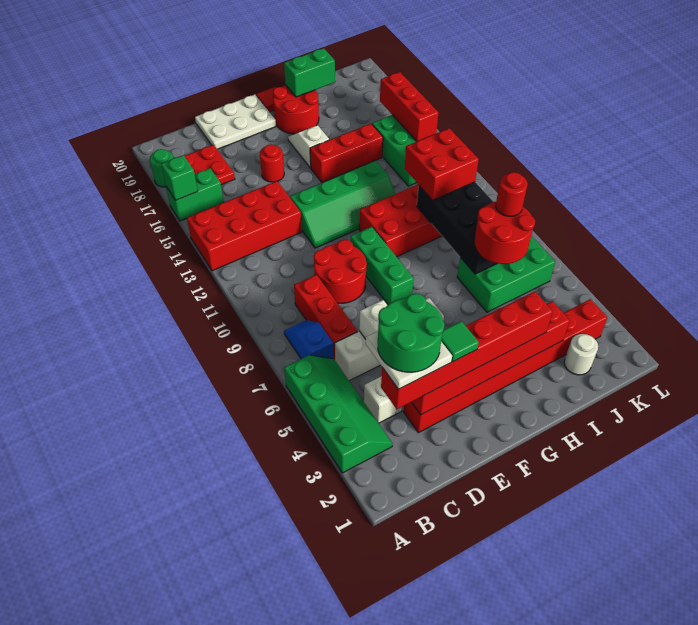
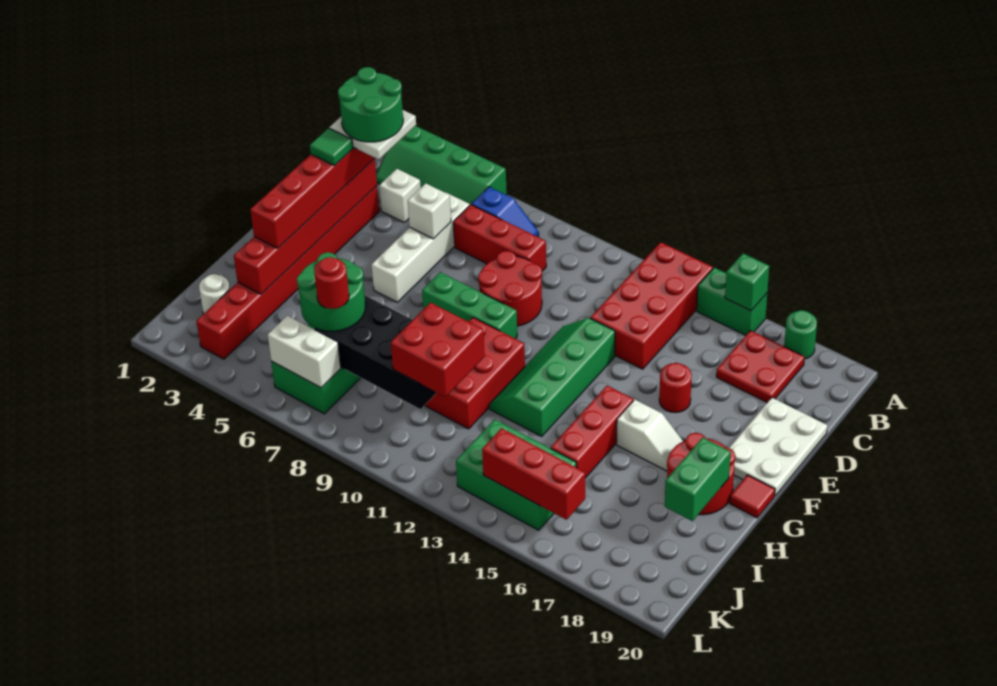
green brick A16:B16 level 1 -> green brick A15:A16 level 1
red round brick I6:J7 level 3 -> green round brick I6:J7 level 3
none -> white brick K6:K7 level 2

